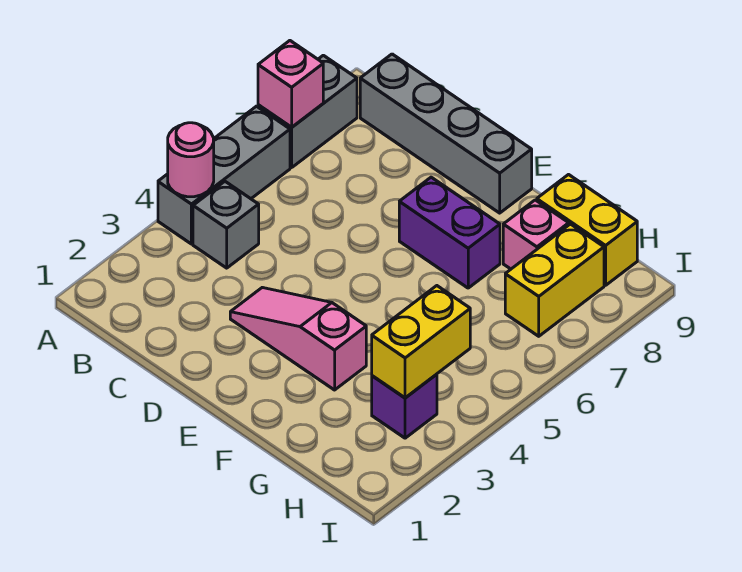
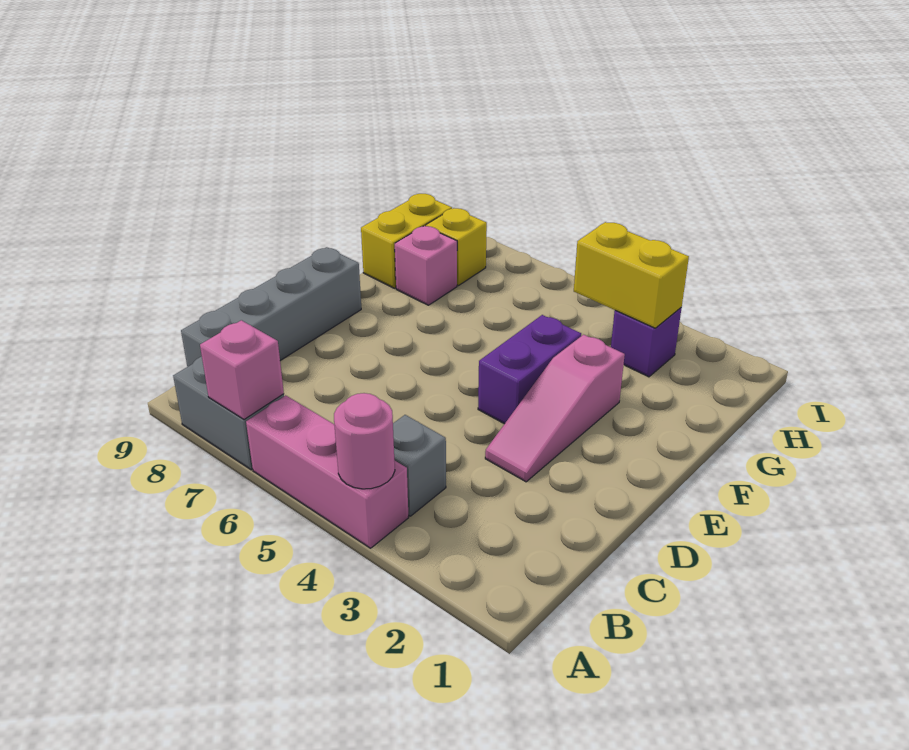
grey brick A4:A6 level 1 -> pink brick A4:A6 level 1
purple brick E7:F7 level 1 -> purple brick E4:F4 level 1
yellow brick H7:H8 level 1 -> yellow brick H8 level 1

